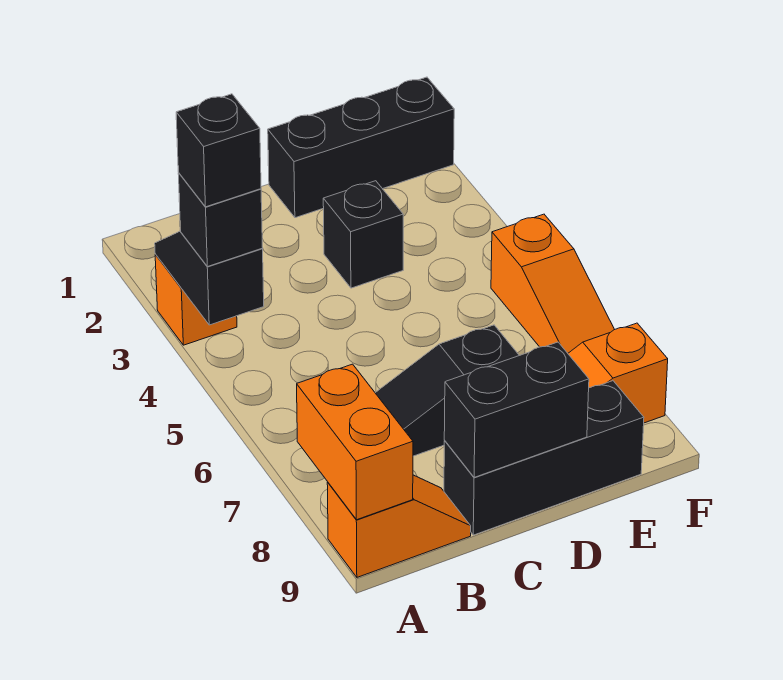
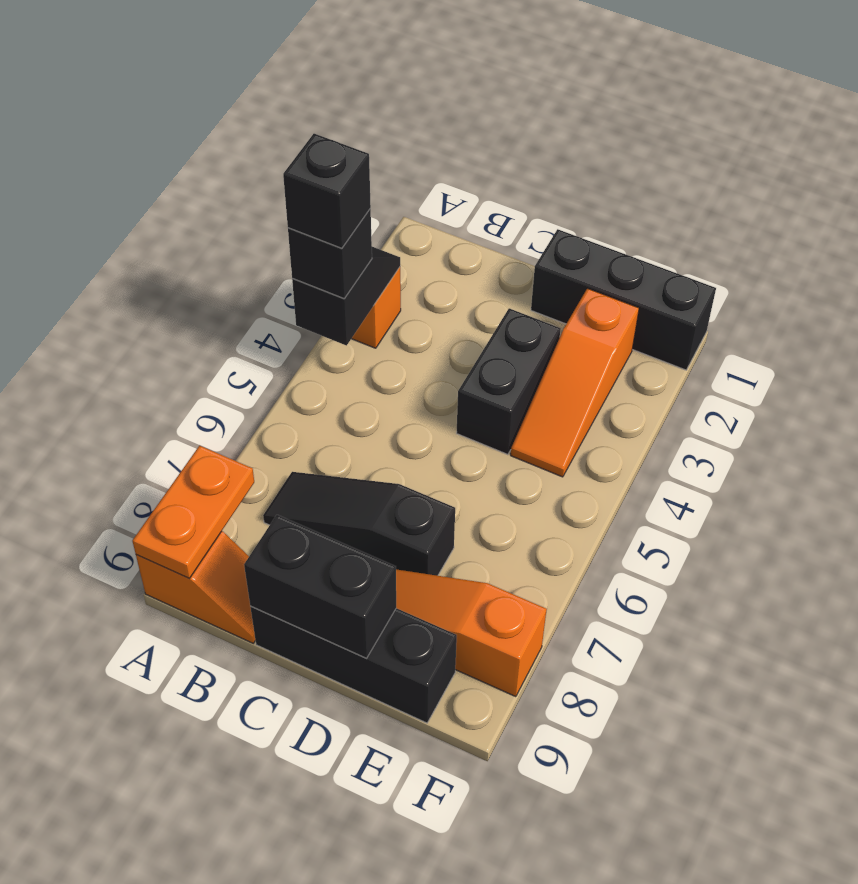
orange brick A8:A9 level 2 -> orange plate A8:A9 level 2
black brick D3 level 1 -> black brick D3:D4 level 1
orange slope F5:F7 level 1 top 5 -> orange slope E2:E4 level 1 top 2

